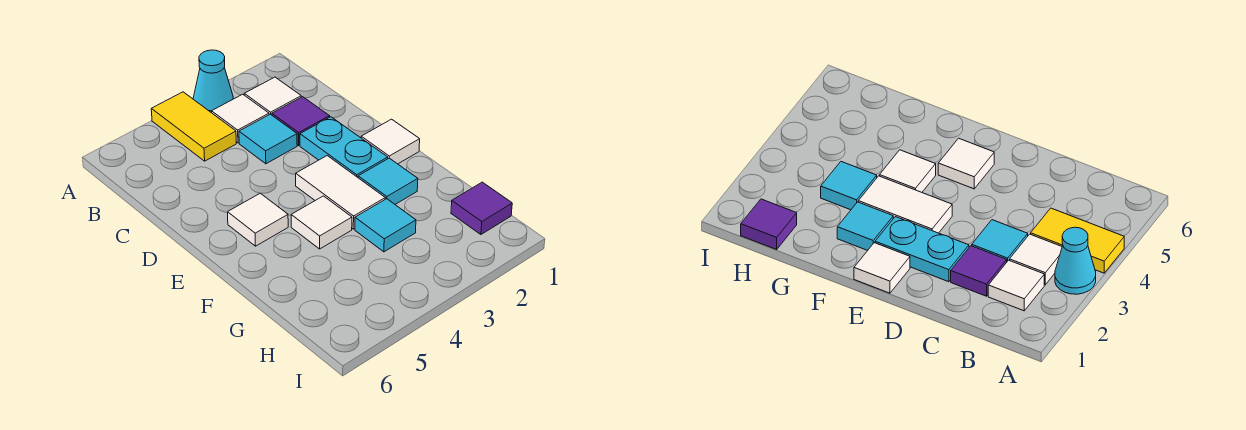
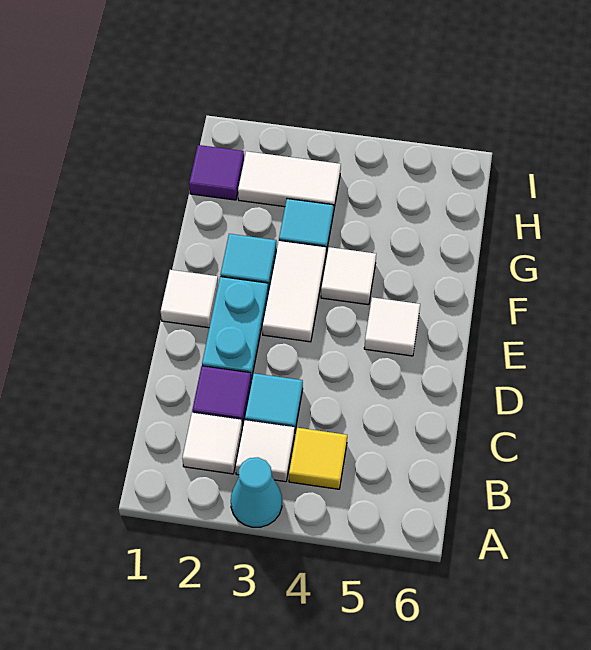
yellow tile A4:B4 level 1 -> yellow tile B4 level 1
none -> white tile H2:H3 level 1

